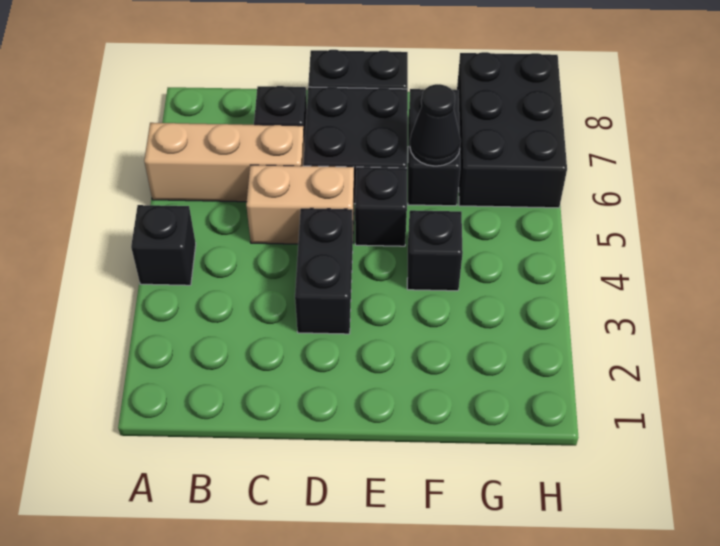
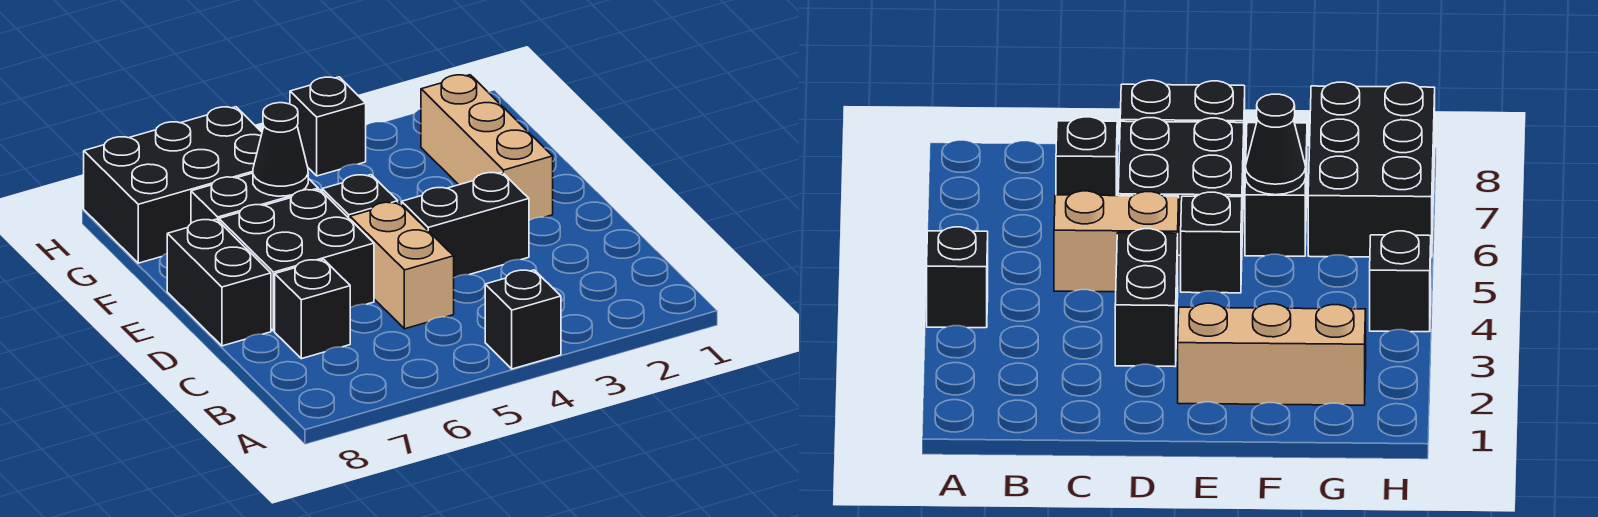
tan brick A6:C6 level 1 -> tan brick E2:G2 level 1
black brick F4 level 1 -> black brick H4 level 1

